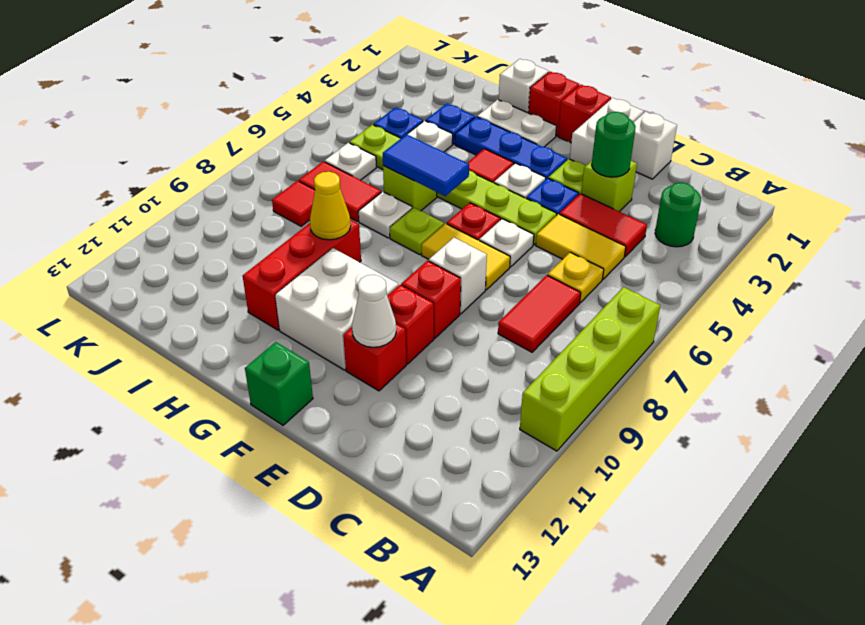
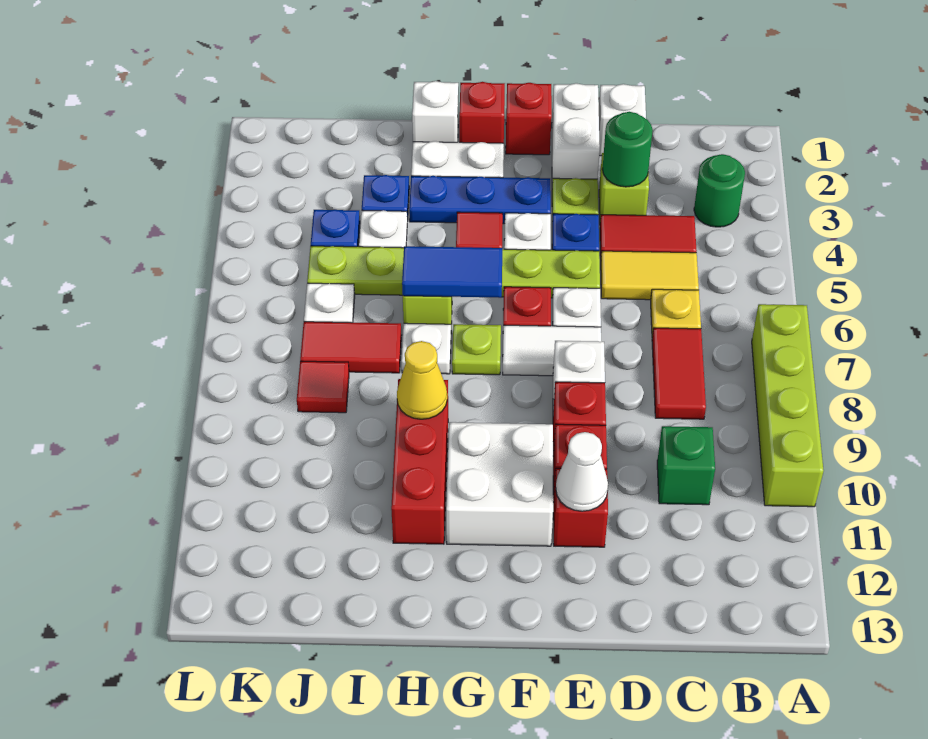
yellow tile E7:F7 level 1 -> white tile E7:F7 level 1
green brick F13 level 1 -> green brick C10 level 1

